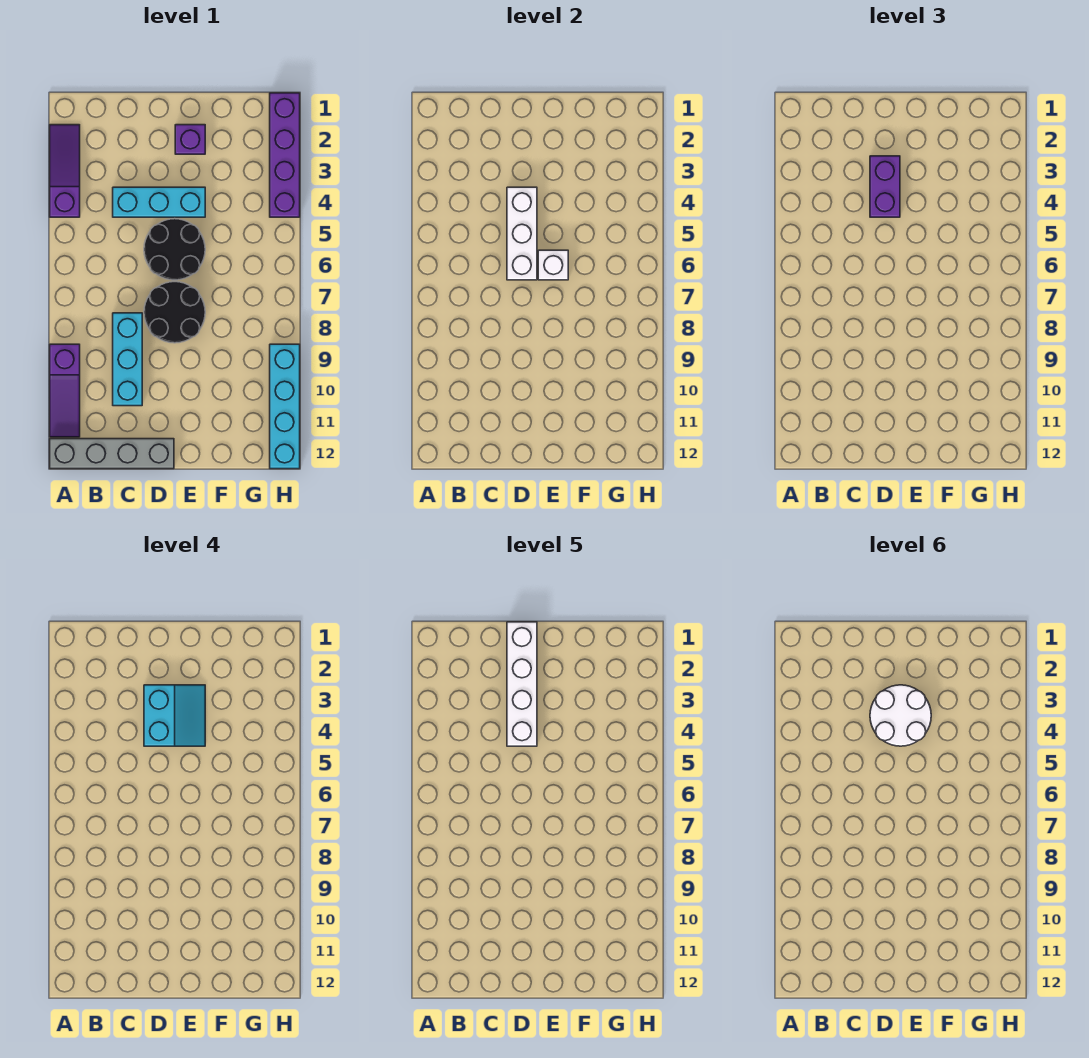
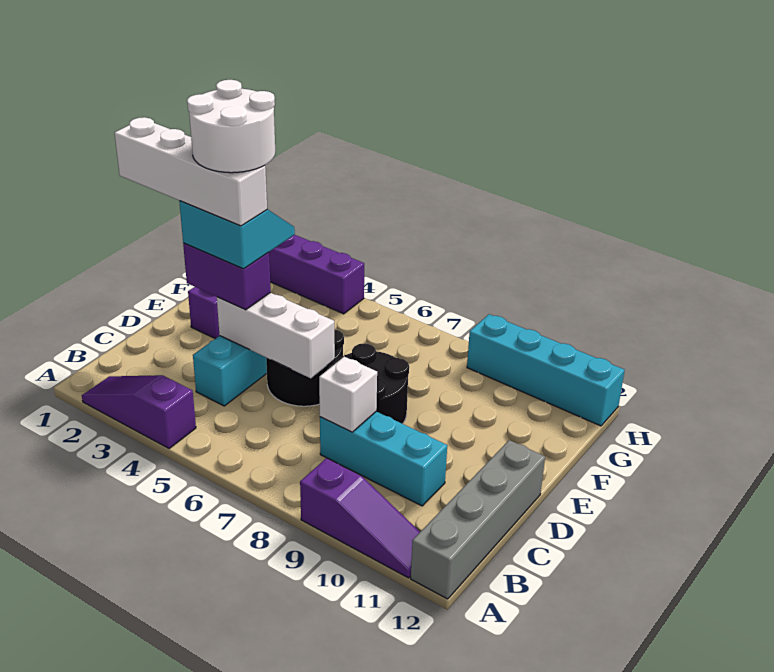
white brick E6 level 2 -> white brick C8 level 2

